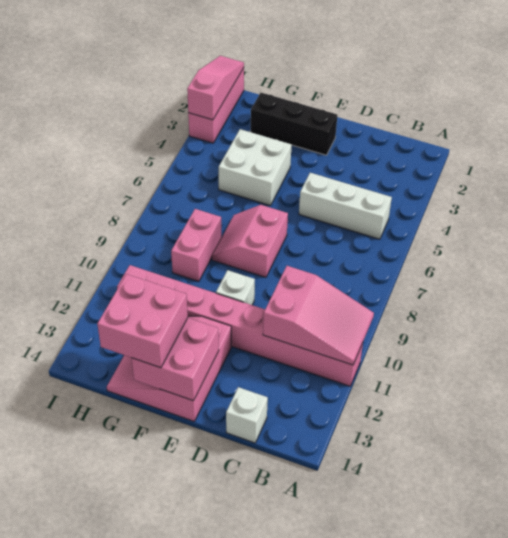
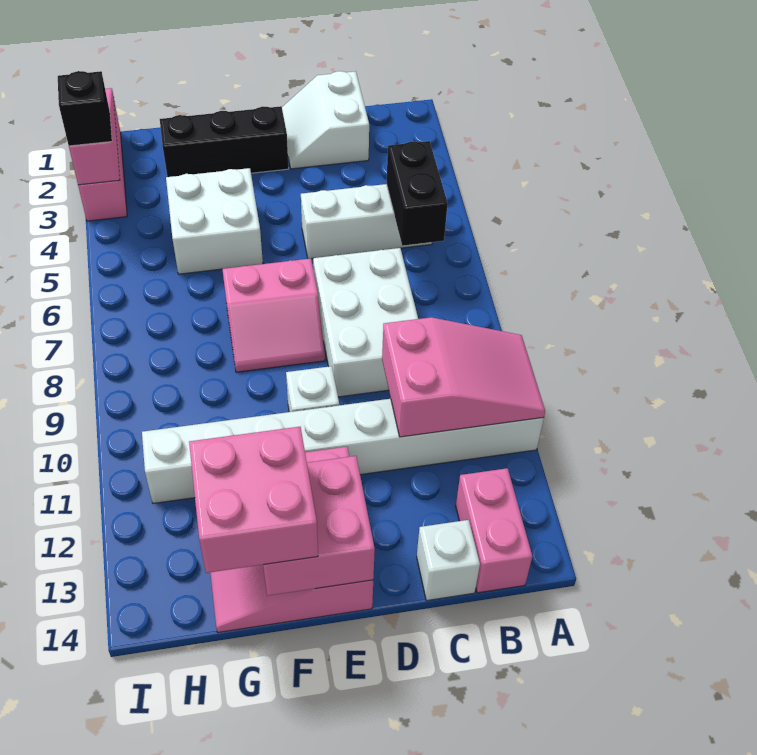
pink brick A11:H11 level 1 -> white brick A11:H11 level 1
none -> black brick B5:B6 level 2
none -> white slope C1:D2 level 1 top C
none -> white brick C7:D9 level 1
pink slope E7:F8 level 1 top E -> pink slope E7:F8 level 1 top 7
pink brick G8:G9 level 1 -> pink brick B13:B14 level 1
none -> black brick I3 level 3

